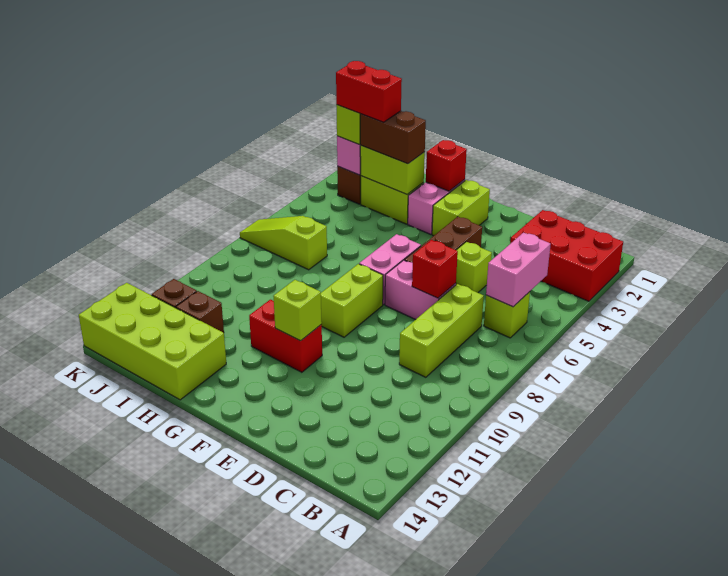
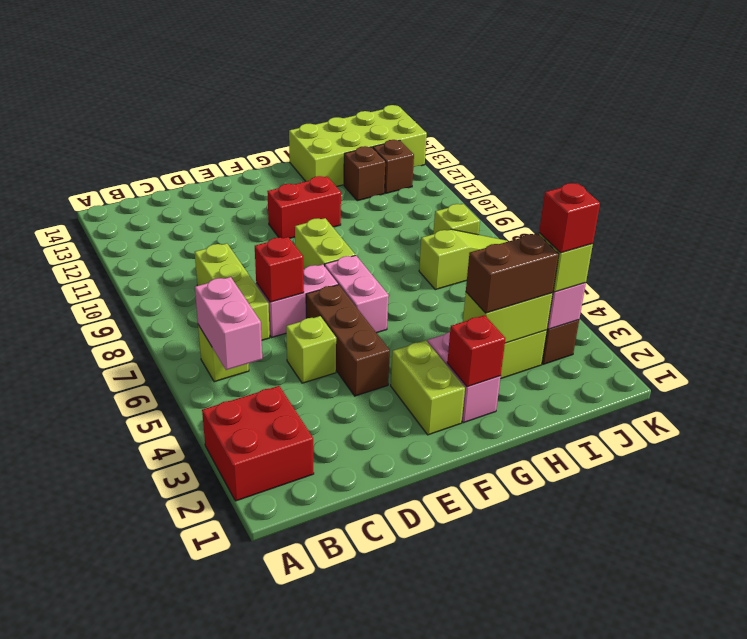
red brick A2:C3 level 1 -> red brick A2:B3 level 1
lime brick F11 level 2 -> lime brick J8 level 1
red brick I3:J3 level 4 -> red brick J3 level 4

